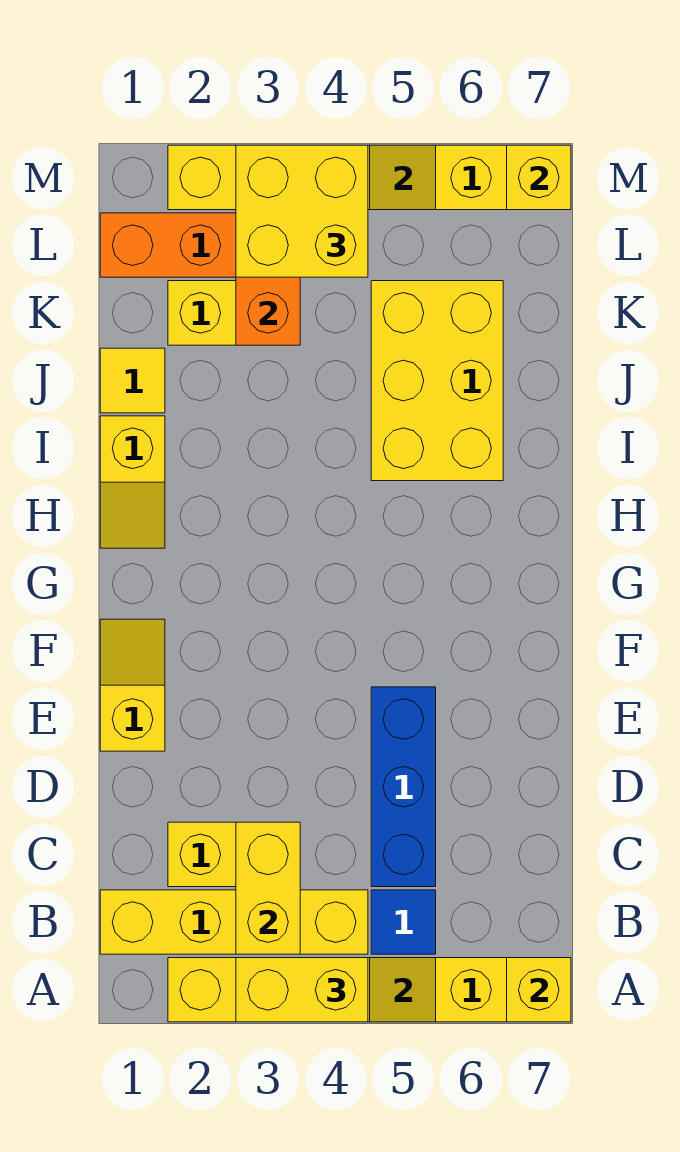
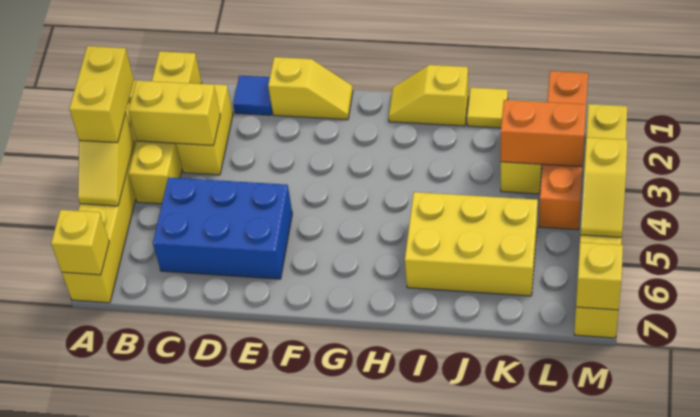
blue tile B5 level 1 -> blue tile D1 level 1
blue brick C5:E5 level 1 -> blue brick C5:E6 level 1
yellow brick L3:M4 level 3 -> none

